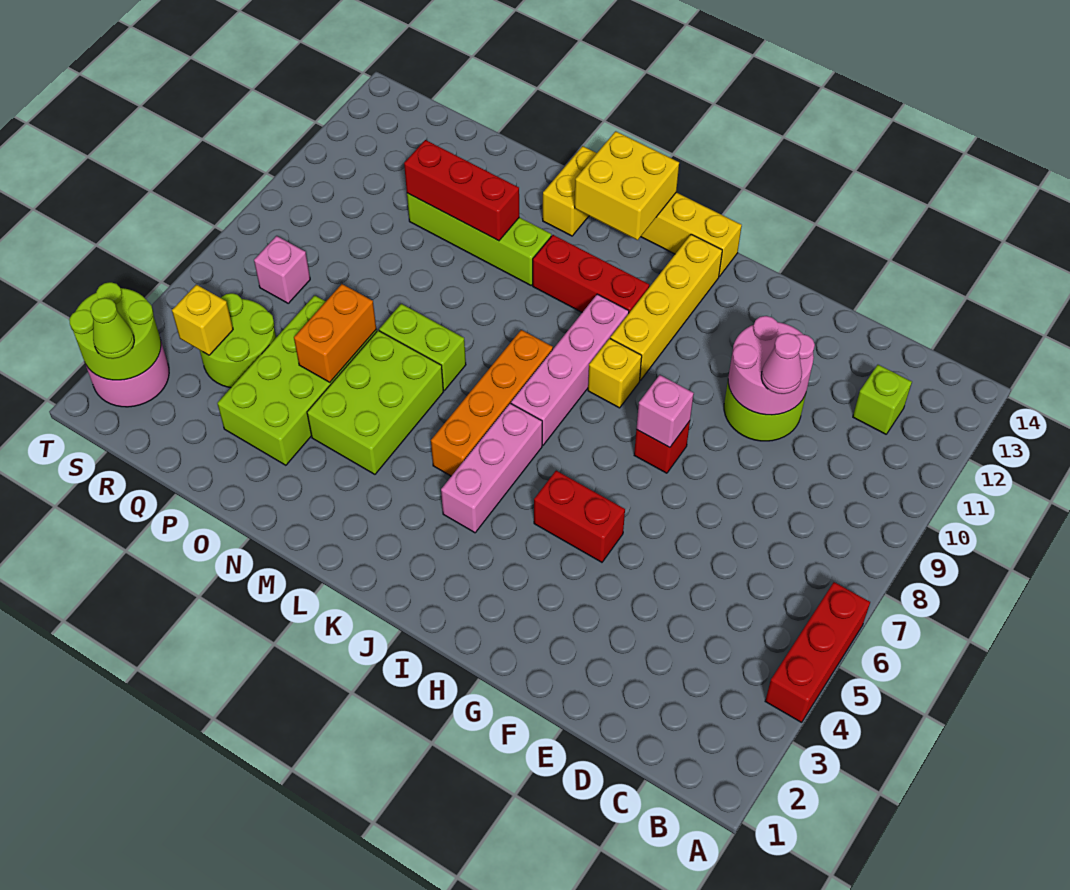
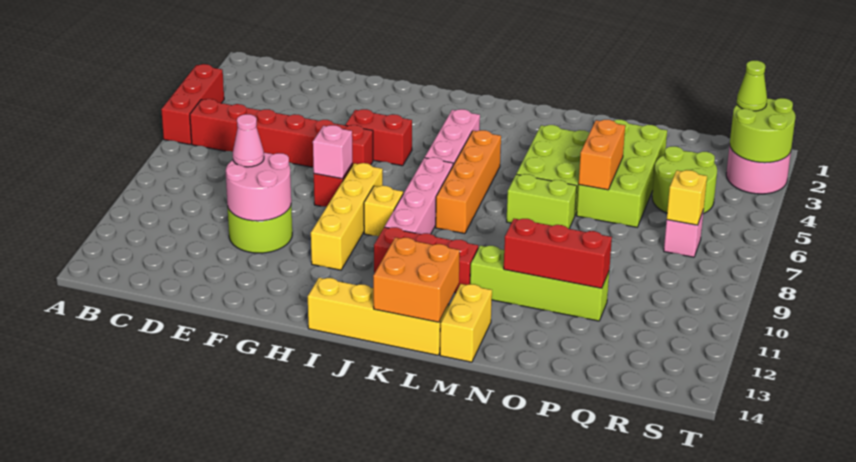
none -> red brick B6:G6 level 1
lime brick C12 level 1 -> none
yellow brick I10:I13 level 1 -> yellow brick H8:H11 level 1
yellow brick K13:L14 level 2 -> orange brick K13:L14 level 2
yellow brick R4 level 2 -> yellow brick R7 level 2

